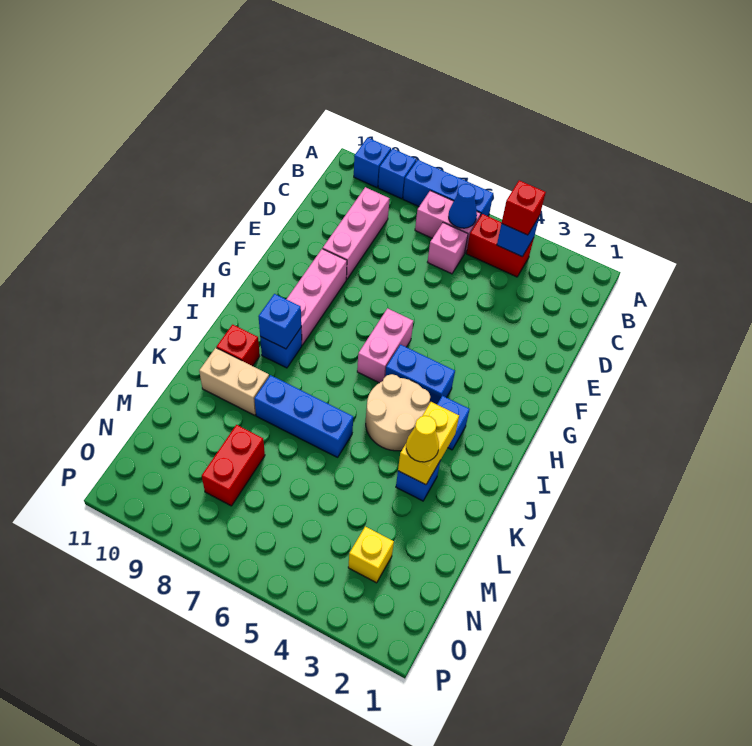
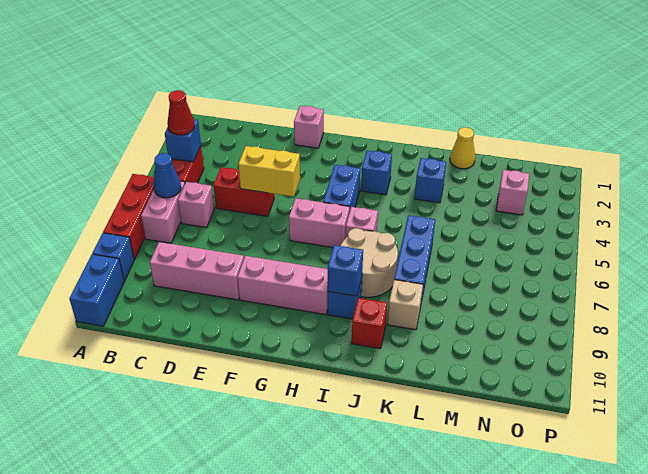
blue brick A6:A8 level 1 -> red brick A6:A8 level 1
blue brick A10 level 1 -> blue brick A10:A11 level 1
red brick B4 level 3 -> red cone B4 level 3
none -> pink brick F1 level 1
tan round brick I4:J5 level 1 -> tan round brick I7:J8 level 1
none -> pink brick I6 level 1
yellow brick J3:K3 level 2 -> yellow brick E5:F5 level 2
yellow cone K3 level 3 -> yellow cone L1 level 1
tan brick K9:K10 level 1 -> tan brick K9 level 1
red brick M8:N8 level 1 -> red brick D5:E5 level 1
yellow brick N3 level 1 -> pink brick N3 level 1

